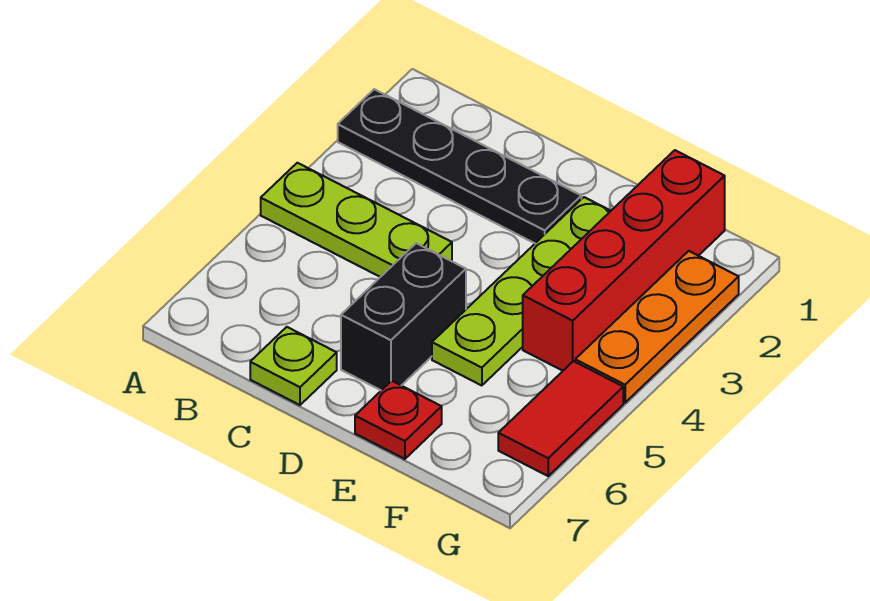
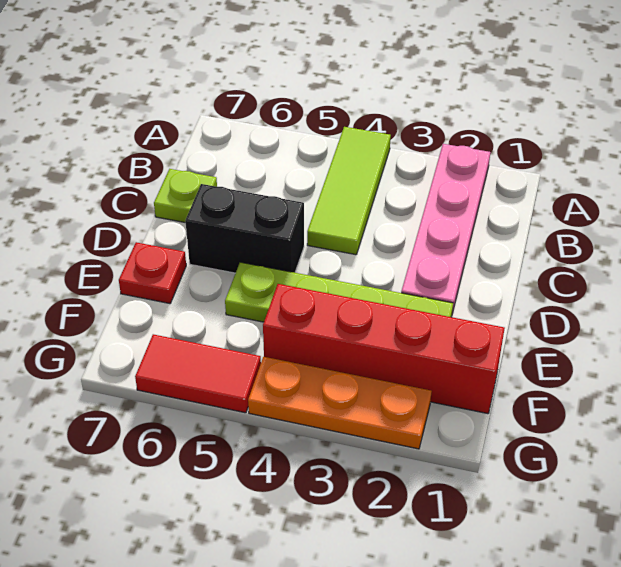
black plate A2:D2 level 1 -> pink plate A2:D2 level 1
lime plate A4:C4 level 1 -> lime tile A4:C4 level 1

